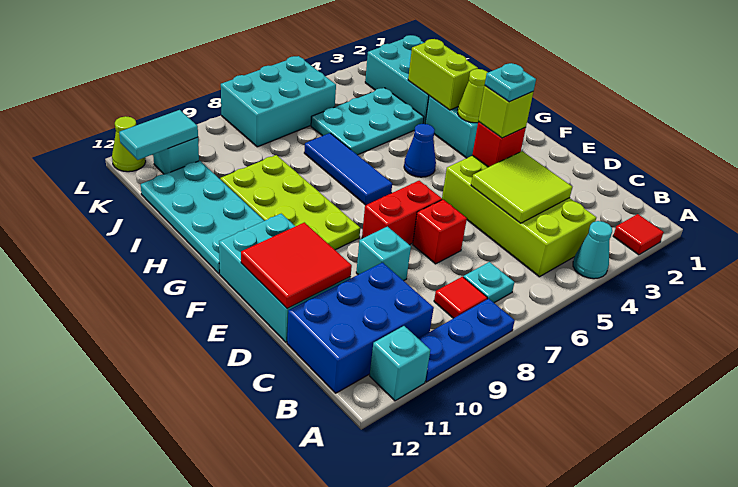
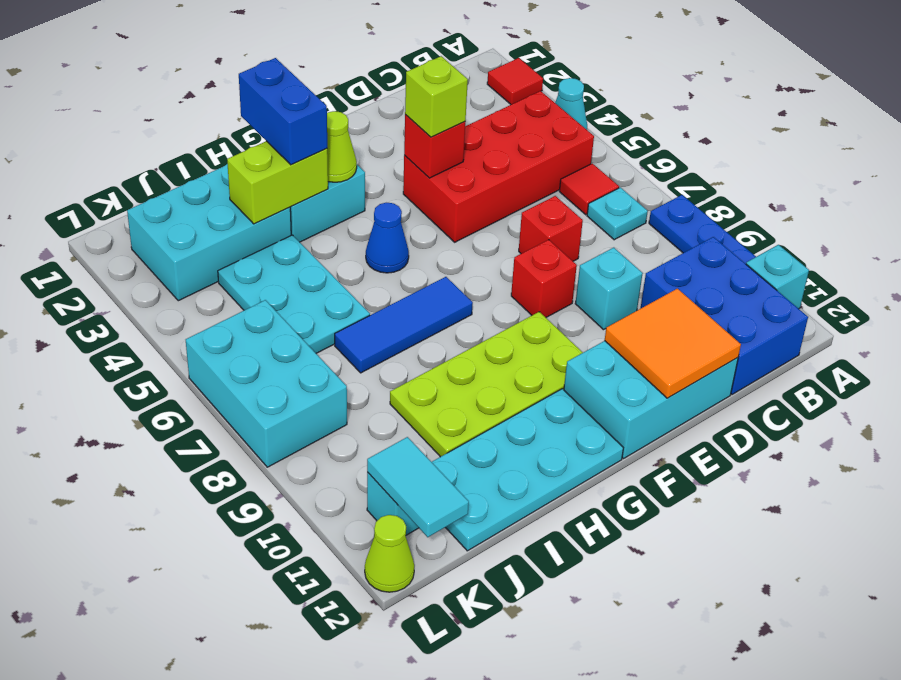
lime brick B4:E5 level 1 -> red brick B4:E5 level 1
red tile B8 level 1 -> red tile B6 level 1
lime tile C4:D5 level 2 -> none
red tile D11:E12 level 2 -> orange tile D11:E12 level 2
cyan plate E4 level 4 -> none
red brick E7:E8 level 1 -> red brick E8 level 1
none -> blue brick H2:H3 level 3

